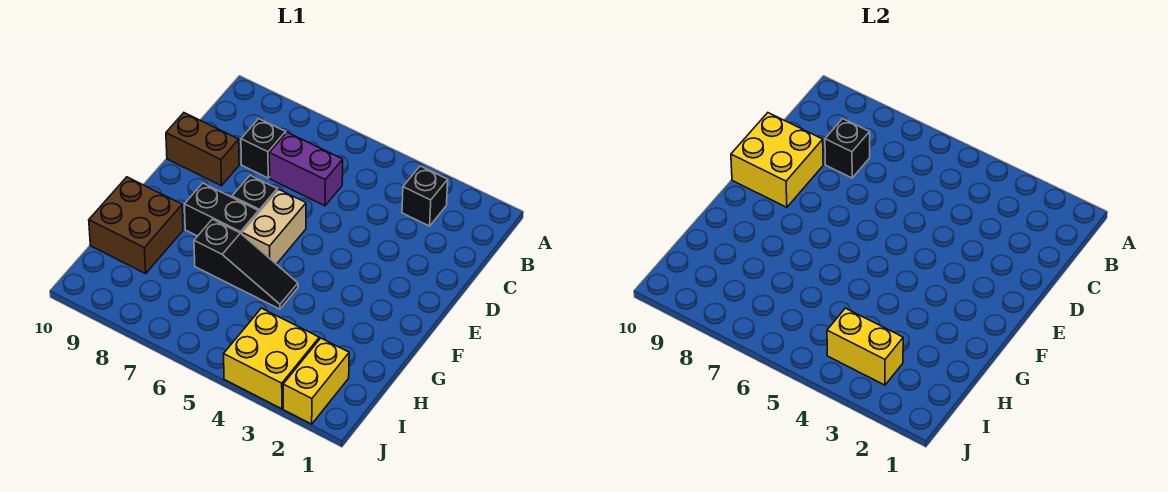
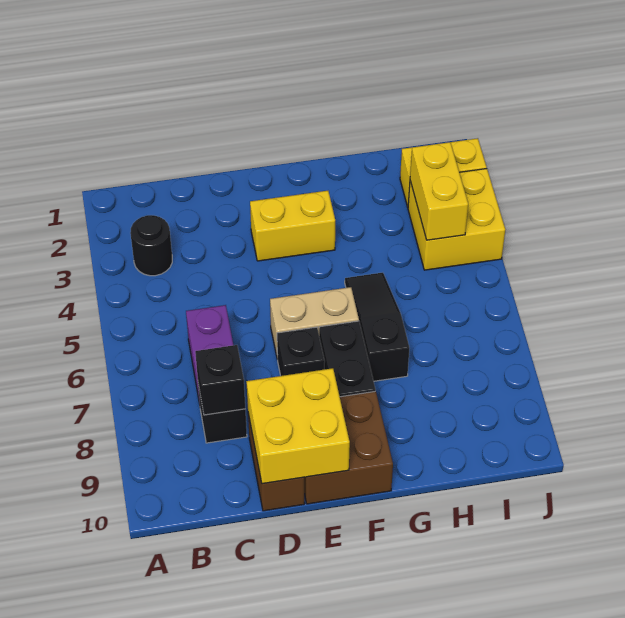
black brick B3 level 1 -> black round brick B3 level 1
none -> yellow brick E3:F3 level 1
brown brick G9:H10 level 1 -> brown brick E9:F10 level 1

